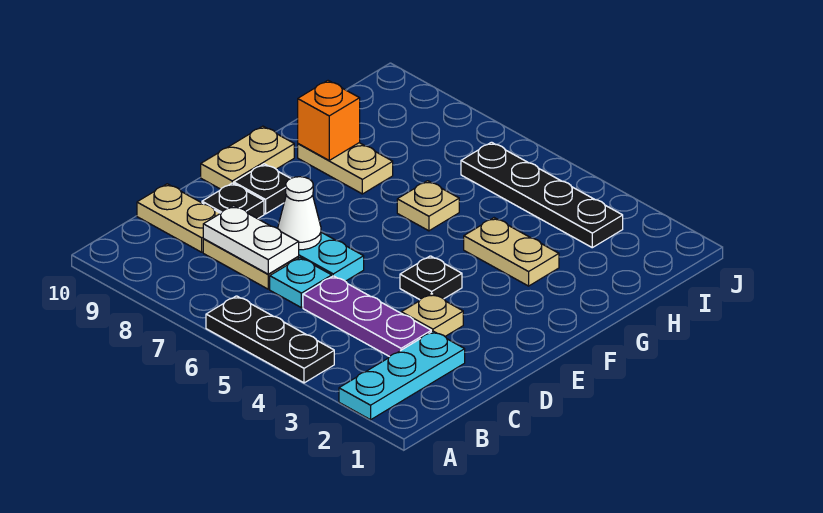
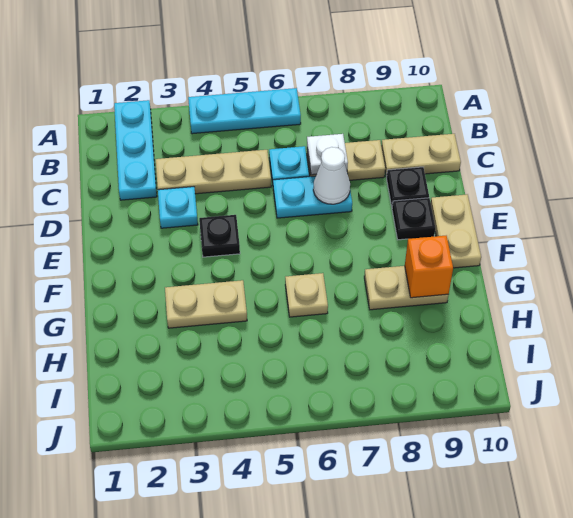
black plate A4:A6 level 1 -> cyan plate A4:A6 level 1
purple plate C3:C5 level 1 -> tan plate C3:C5 level 1
white plate C7:C8 level 2 -> white plate C7 level 2
tan plate D3 level 1 -> cyan plate D3 level 1
black plate I3:I6 level 1 -> none

